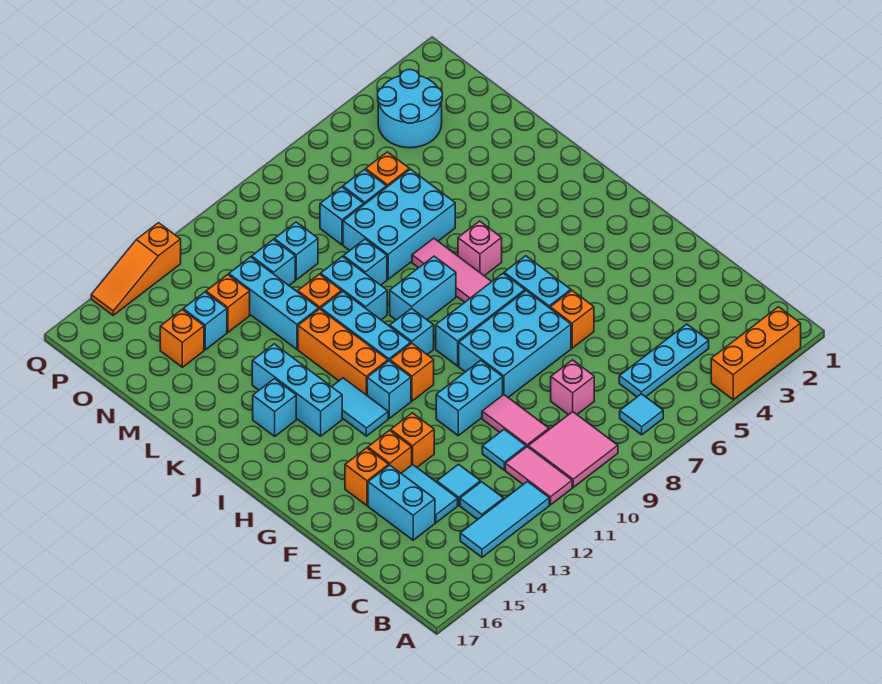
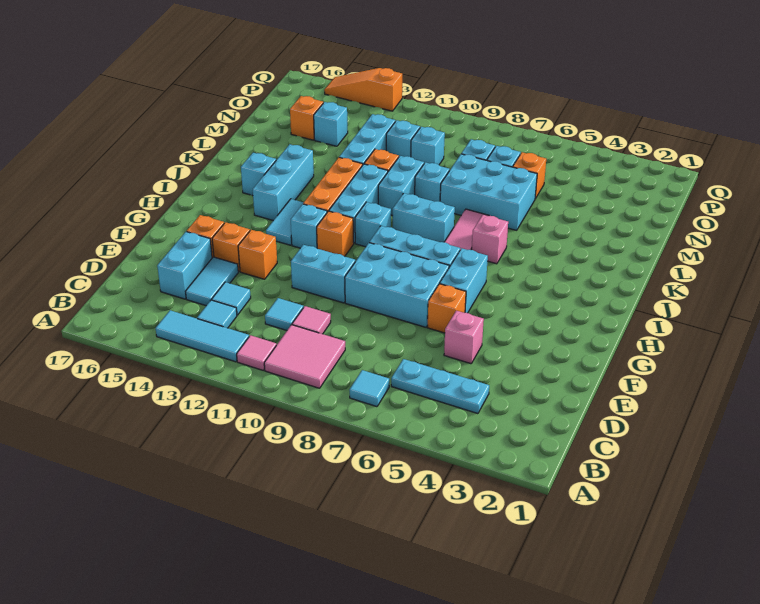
orange brick A2:A4 level 1 -> none
pink tile B11:C11 level 1 -> pink tile B11 level 1
pink brick D8 level 1 -> pink brick E5 level 1
pink tile D10:E10 level 1 -> pink tile D10 level 1
orange brick N13 level 1 -> none
cyan round brick O3:P4 level 1 -> none

